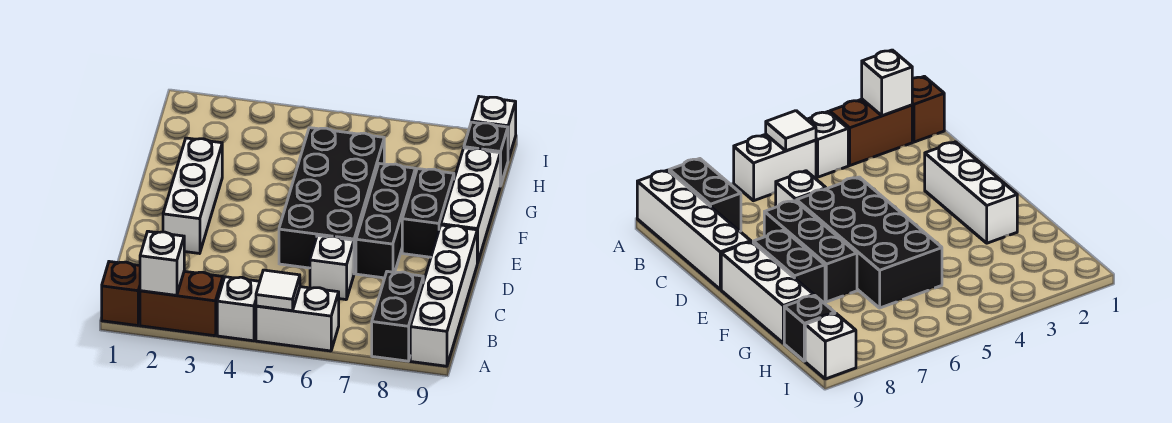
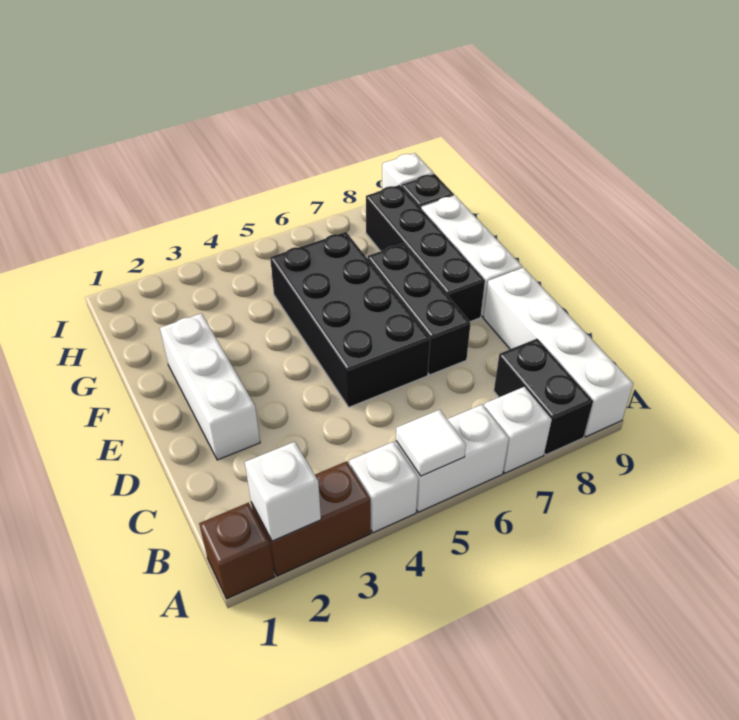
white brick C6 level 1 -> white brick A7 level 1
black brick E8:F8 level 1 -> black brick E8:H8 level 1

